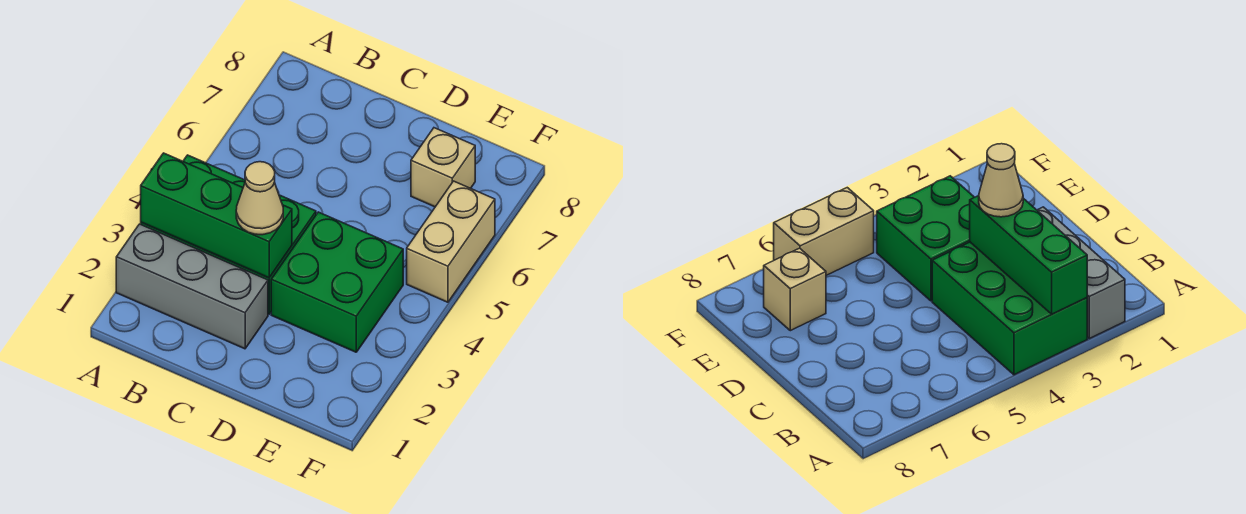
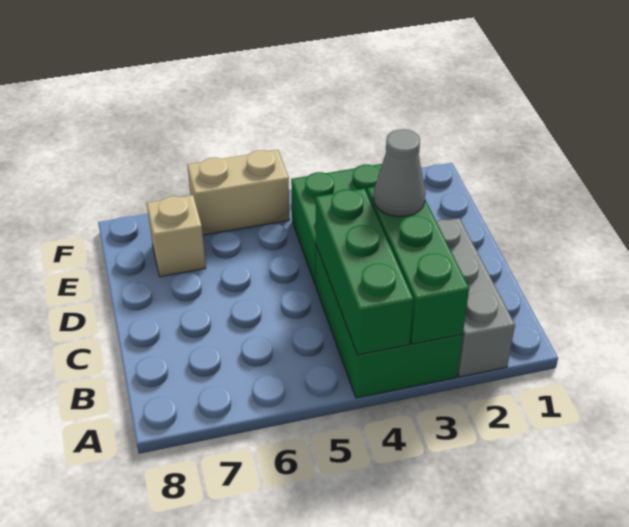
none -> green brick A4:C4 level 2
tan cone C3 level 3 -> grey cone C3 level 3

